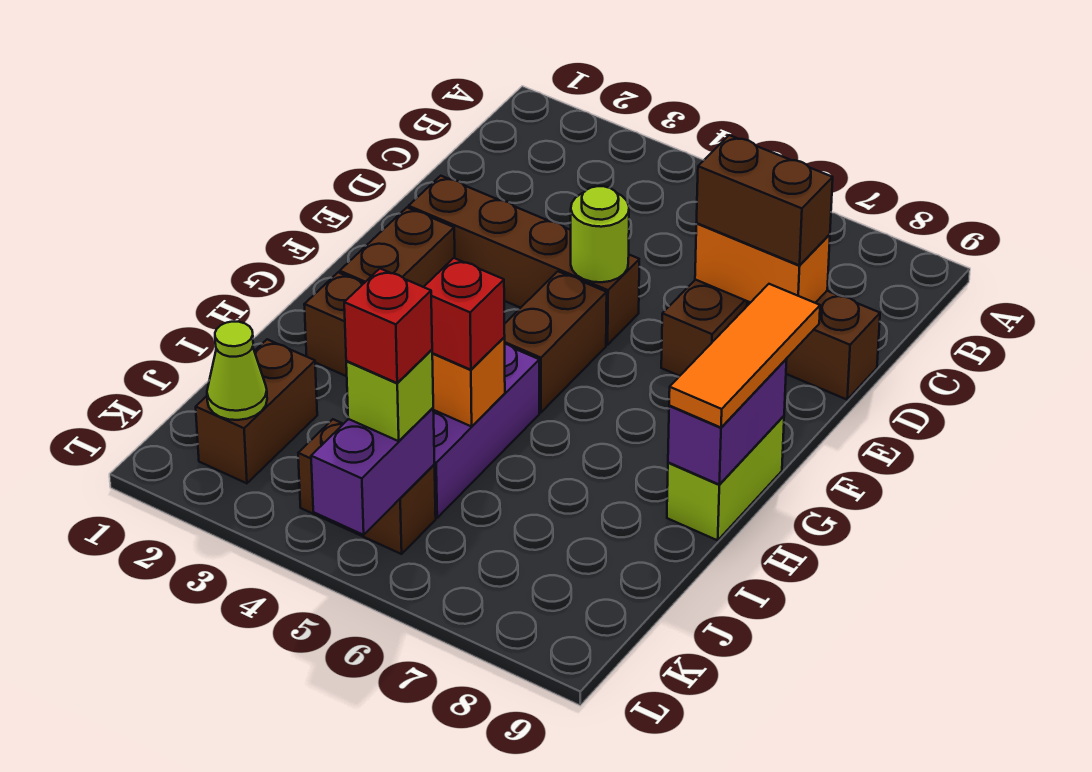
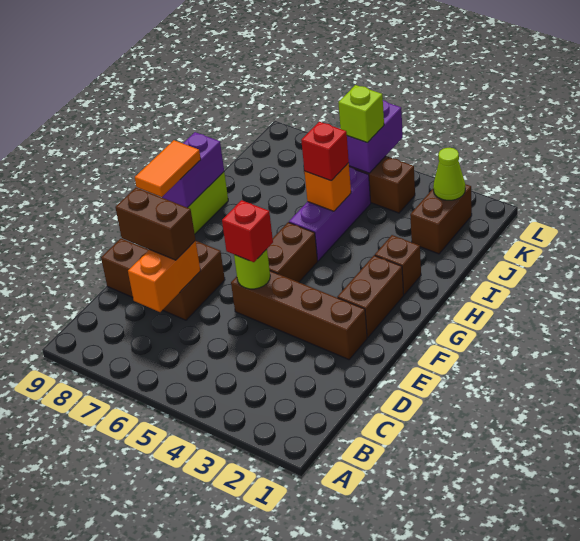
orange brick D7:D8 level 2 -> orange brick C7:D7 level 2
orange tile F9:H9 level 3 -> orange tile F9:G9 level 3
red brick K5 level 4 -> red brick E5 level 3

